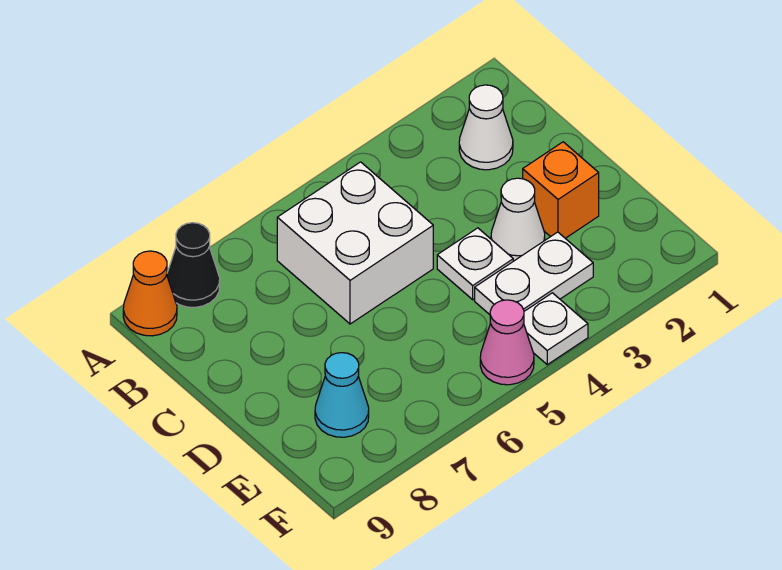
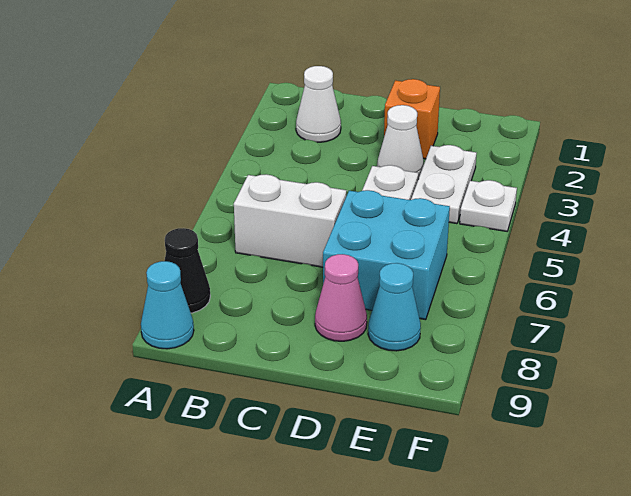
orange cone A9 level 1 -> cyan cone A9 level 1
white brick B5:C6 level 1 -> white brick B6:C6 level 1
none -> cyan brick D6:E7 level 1
pink cone F5 level 1 -> pink cone D8 level 1

